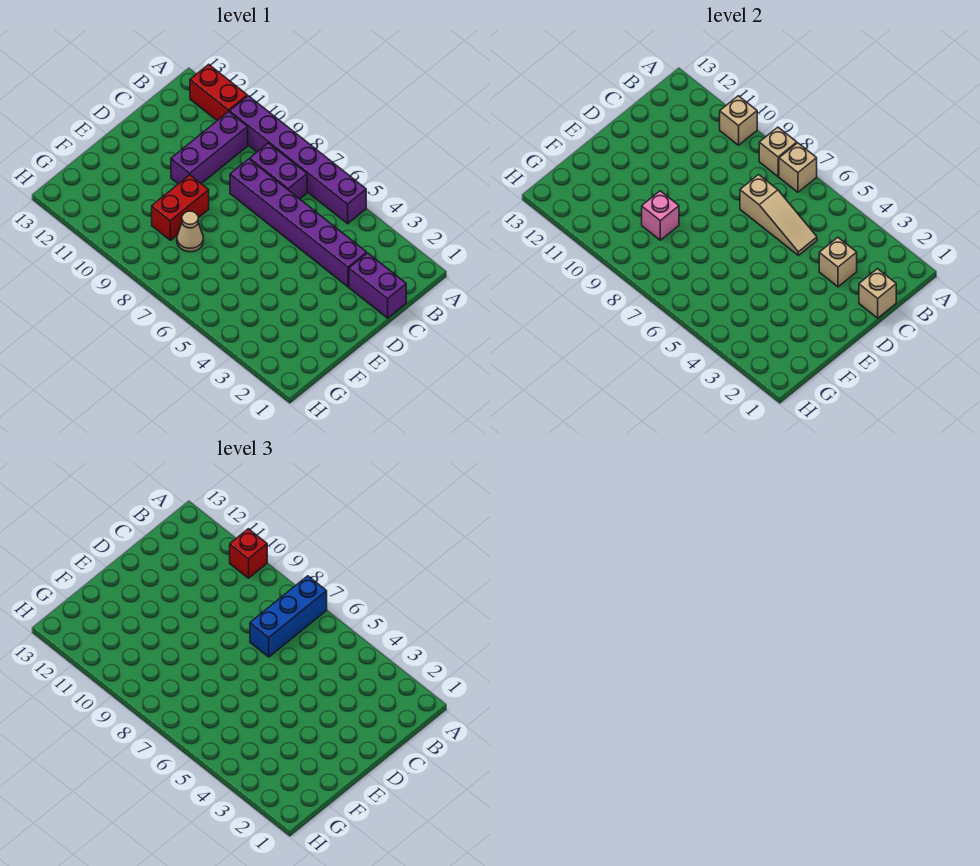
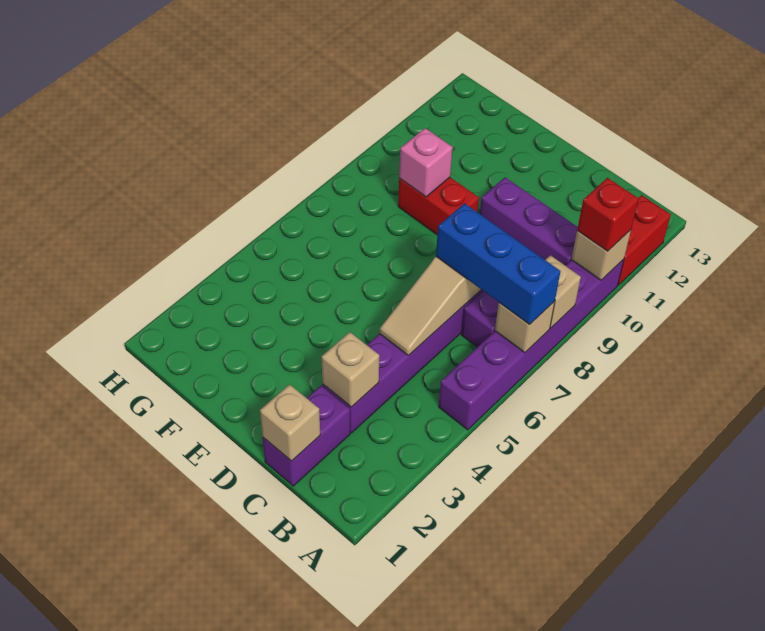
tan cone F8 level 1 -> none

